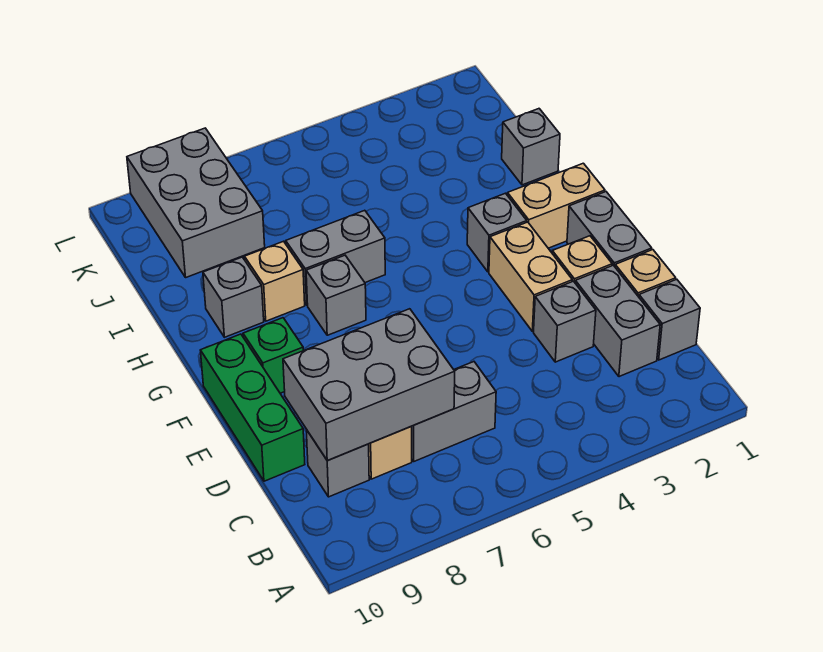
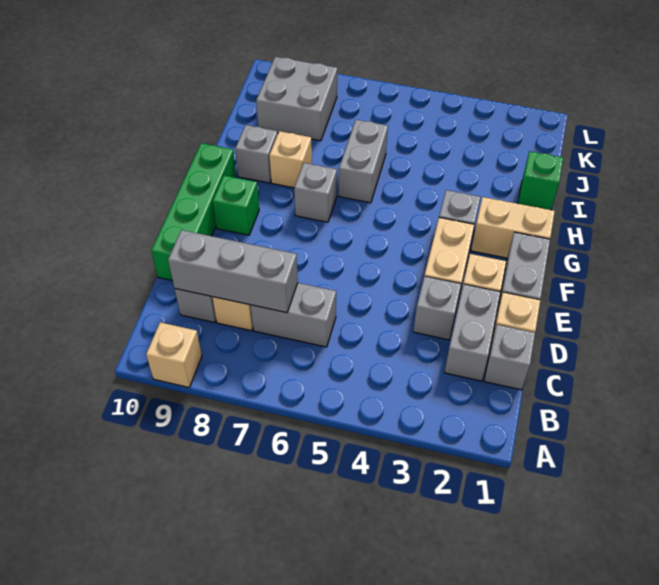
none -> tan brick A9 level 1
grey brick C7:D9 level 2 -> grey brick C7:C9 level 2
green brick D10:F10 level 1 -> green brick D10:G10 level 1
grey brick H6:H7 level 1 -> grey brick H6:I6 level 1
grey brick I1 level 1 -> green brick I1 level 1
grey brick J8:L9 level 1 -> grey brick J8:K9 level 1

